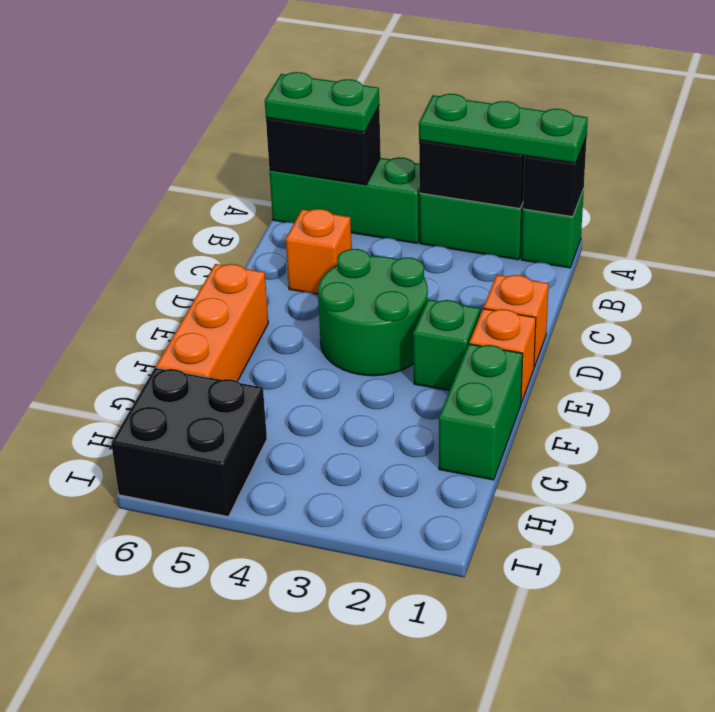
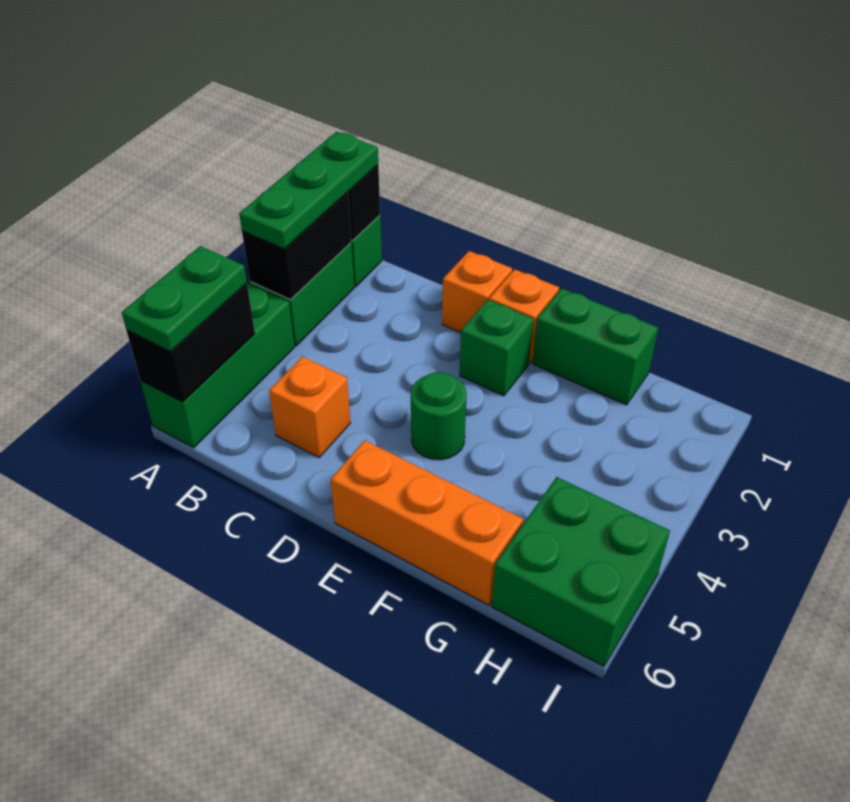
green round brick D3:E4 level 1 -> green round brick E4 level 1
black brick H5:I6 level 1 -> green brick H5:I6 level 1

